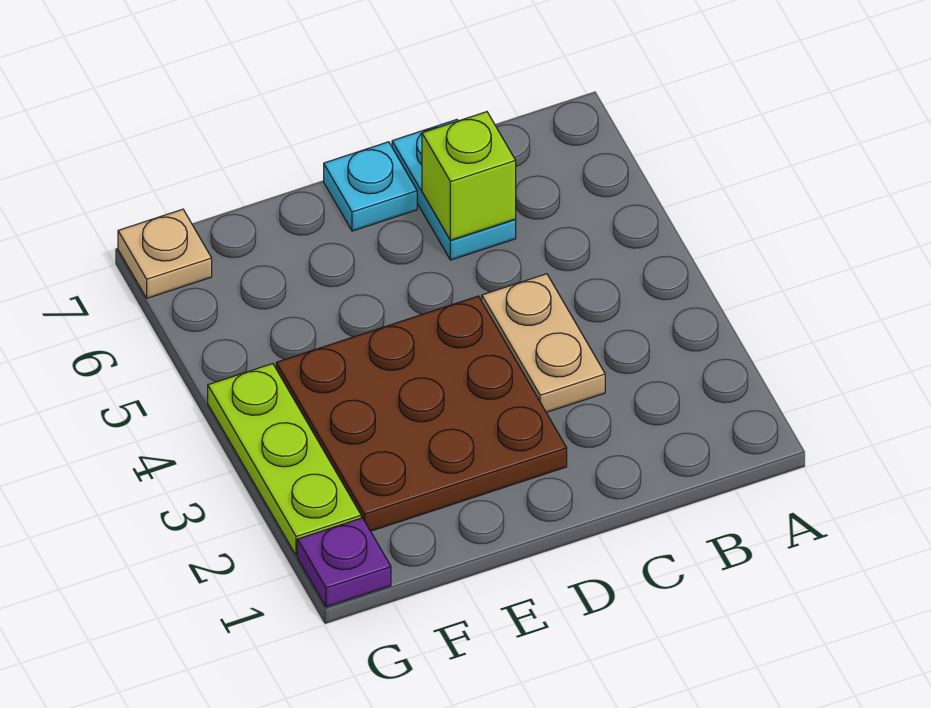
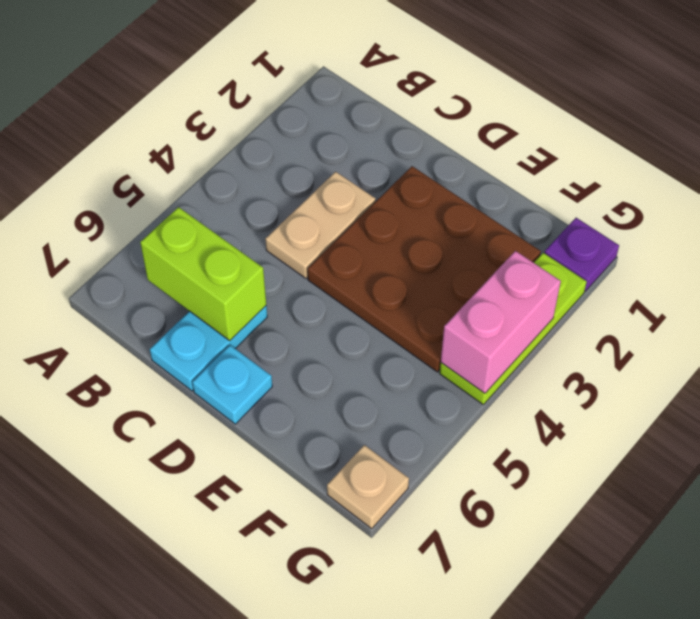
lime brick C6 level 2 -> lime brick B6:C6 level 2
none -> pink brick G3:G4 level 2

